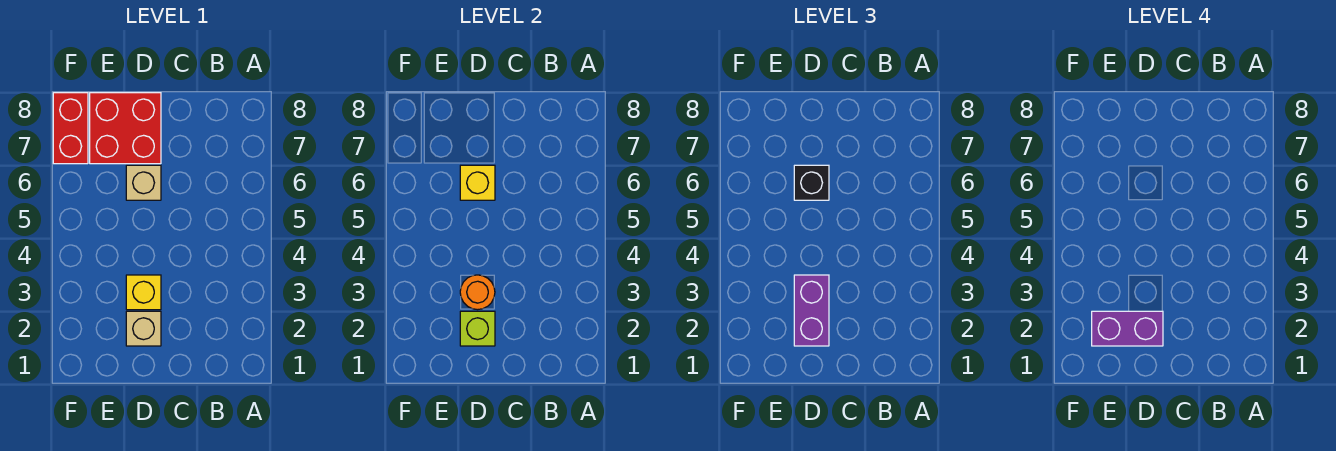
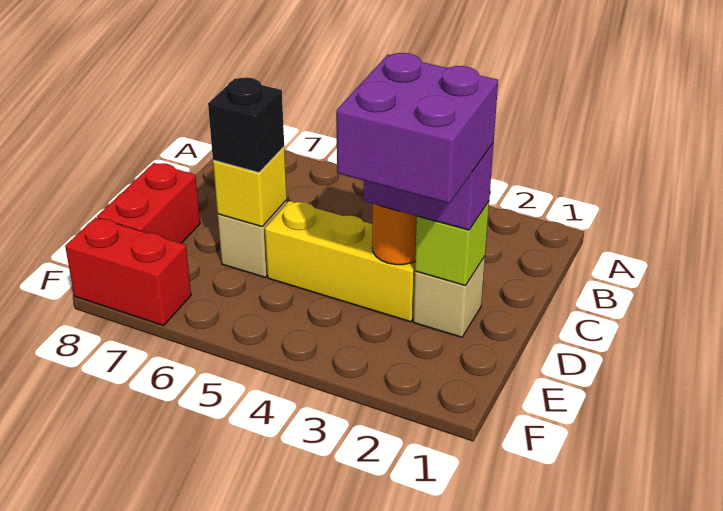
purple brick D2:E2 level 4 -> purple brick D2:E3 level 4
yellow brick D3 level 1 -> yellow brick D3:D5 level 1
red brick D7:E8 level 1 -> red brick D8:E8 level 1

